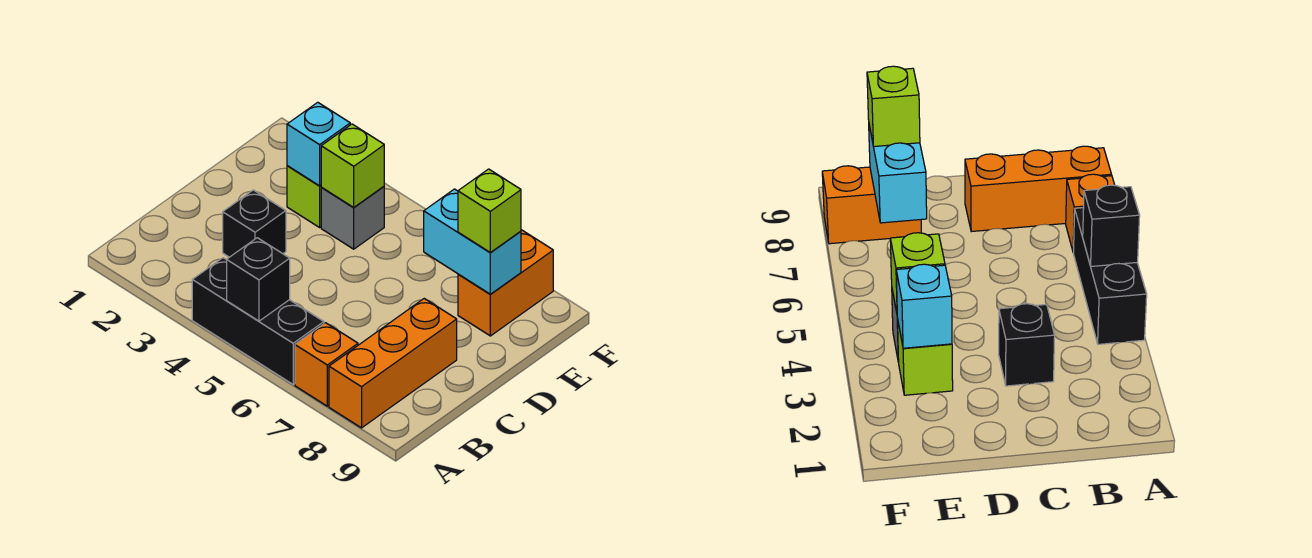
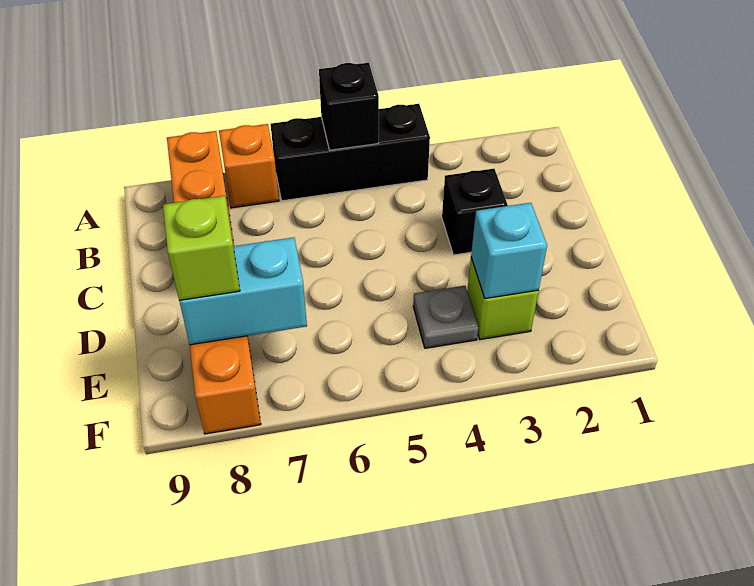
grey brick E4 level 1 -> grey plate E4 level 1
lime brick E4 level 2 -> none

